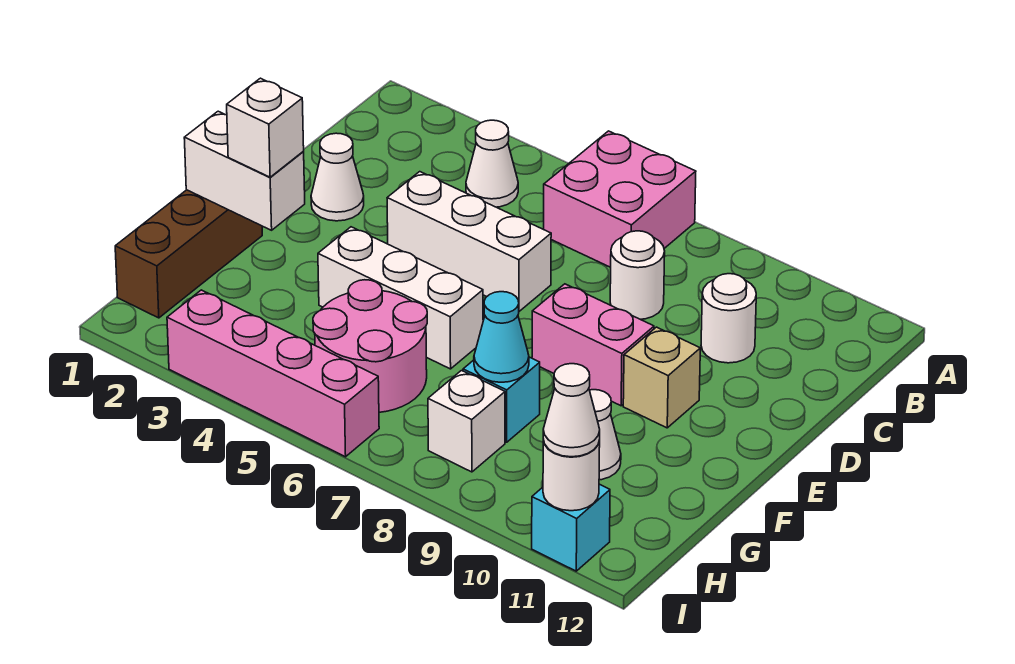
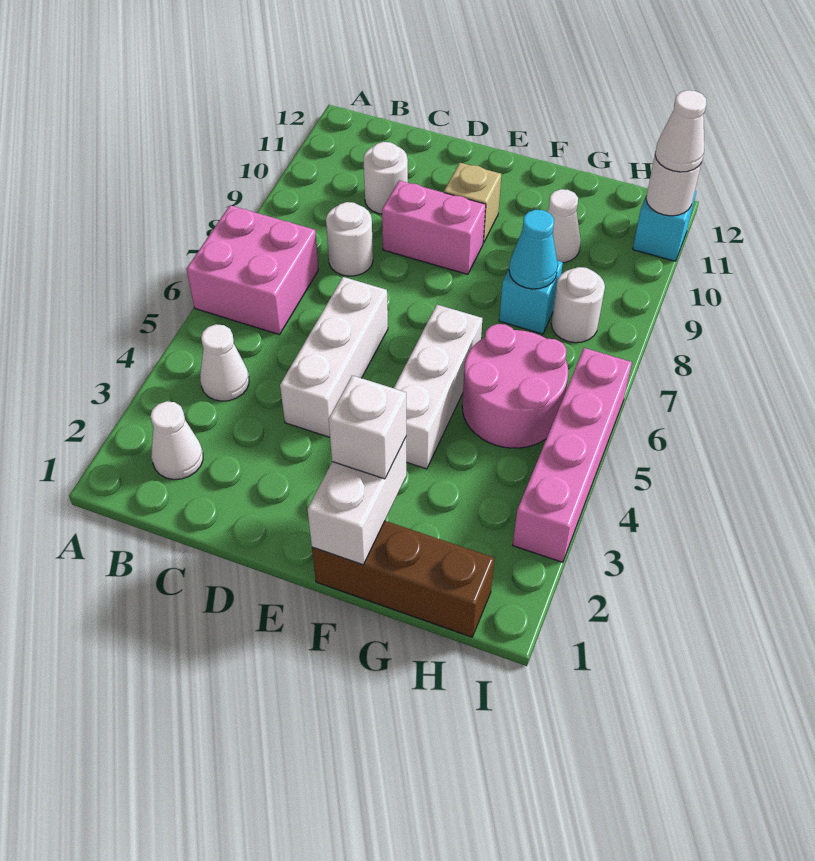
white cone D2 level 1 -> white cone B2 level 1
pink brick E8:E9 level 1 -> pink brick D9:E9 level 1
white brick H8 level 1 -> white round brick H8 level 1

